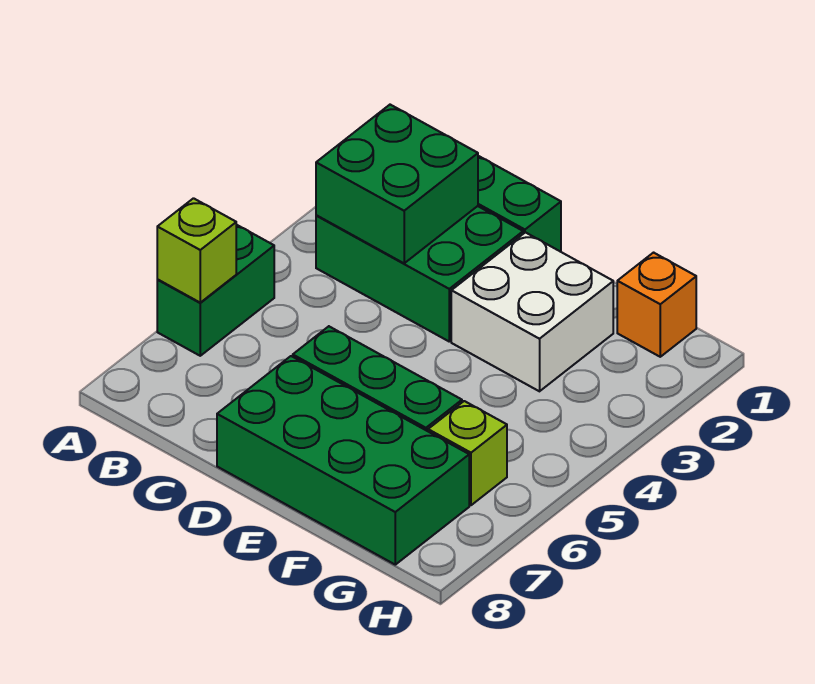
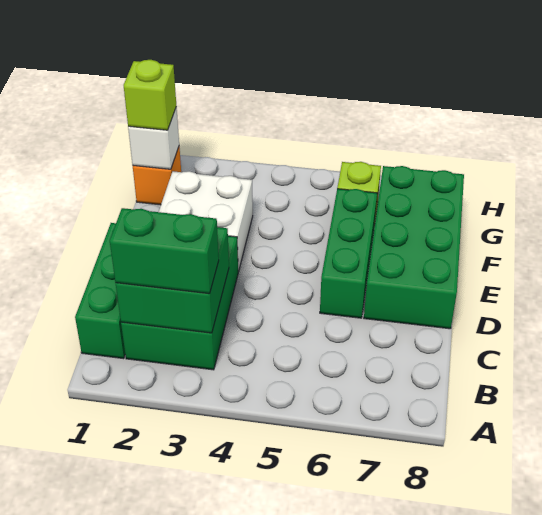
green brick A5:A6 level 1 -> green brick B2:B3 level 3
lime brick A6 level 2 -> lime brick G1 level 3
none -> white brick G1 level 2

